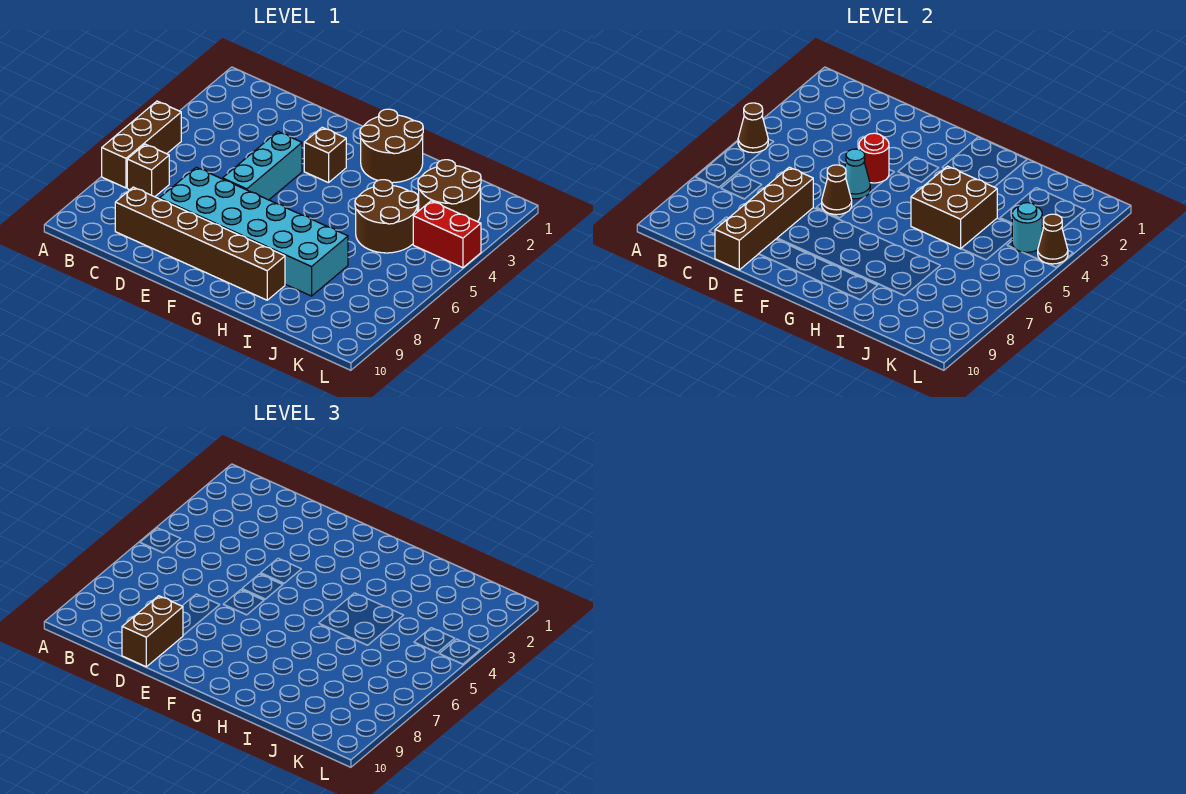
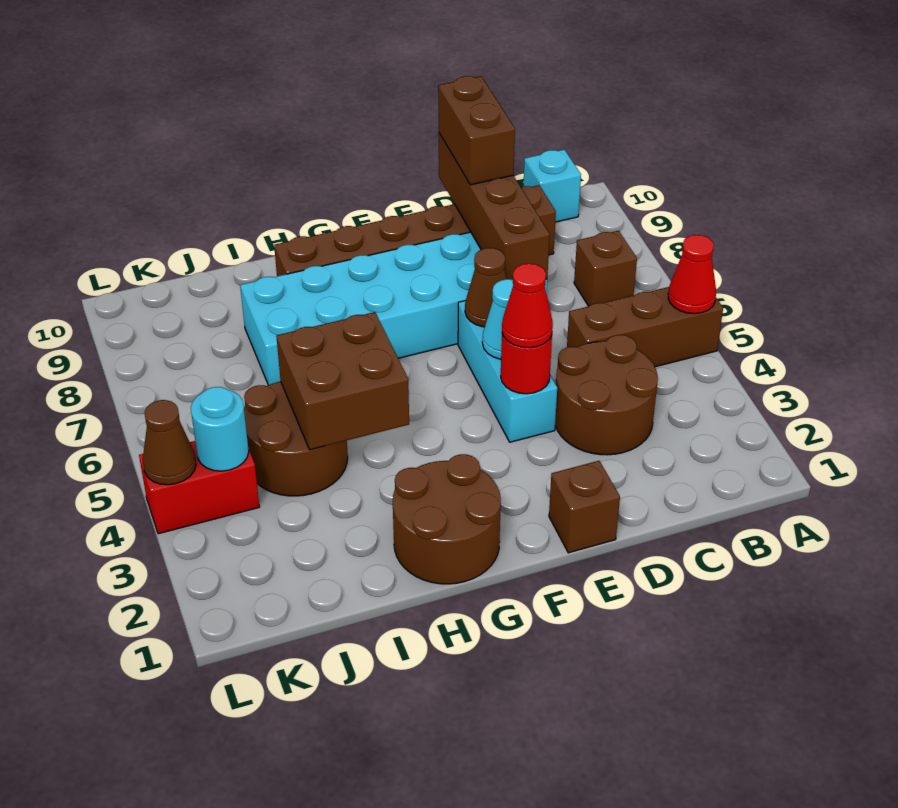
brown brick A5:A7 level 1 -> brown brick A5:C5 level 1
brown cone A5 level 2 -> red cone A5 level 2
none -> cyan brick B10 level 1
none -> red cone E4 level 3
brown brick F3 level 1 -> brown brick E1 level 1
brown round brick J2:K3 level 1 -> brown round brick C3:D4 level 1

